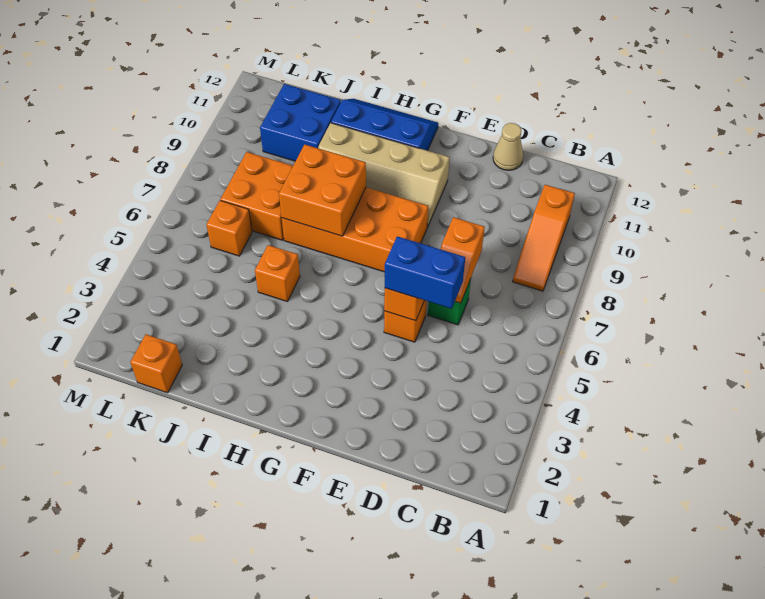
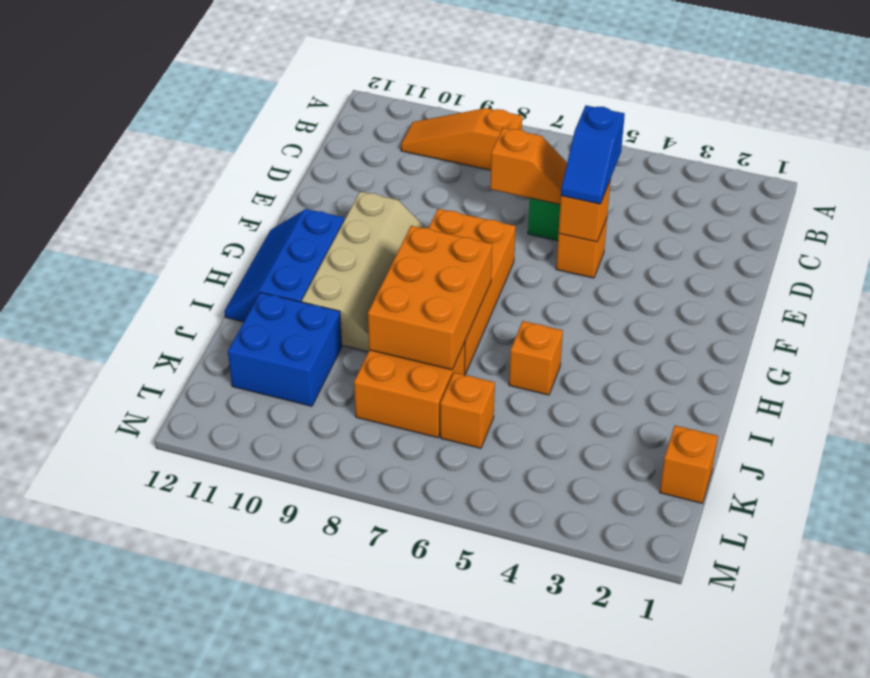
orange slope B8:B10 level 1 top 10 -> orange slope B8:B10 level 1 top 8
blue brick D5:E5 level 3 -> blue slope D5:E5 level 3 top D
tan cone D12 level 1 -> none
orange brick H7:I8 level 2 -> orange brick H7:J8 level 2

